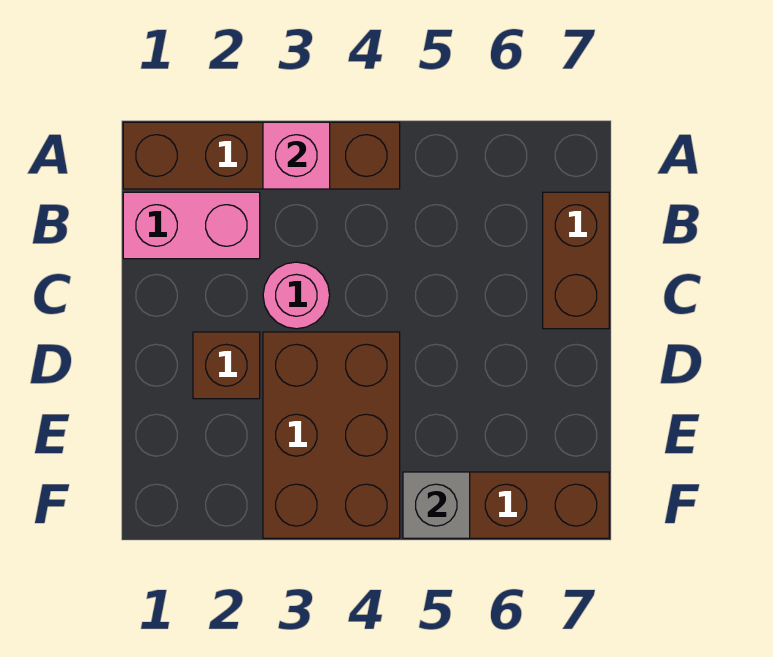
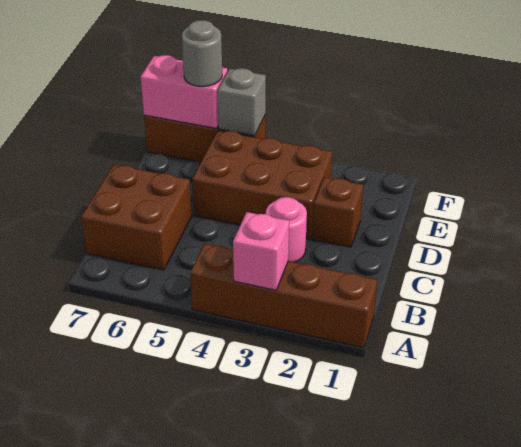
pink brick B1:B2 level 1 -> pink brick F6:F7 level 2
brown brick B7:C7 level 1 -> brown brick B6:C7 level 1
brown brick D3:F4 level 1 -> brown brick D3:E5 level 1
none -> grey round brick F6 level 3

